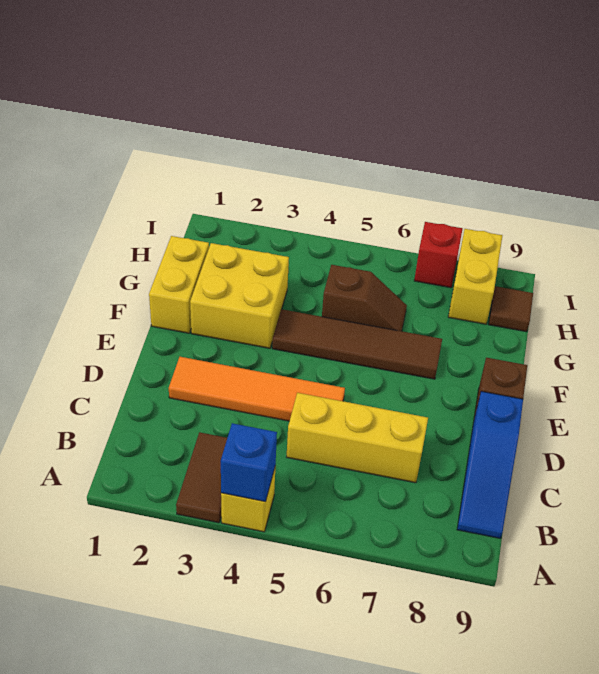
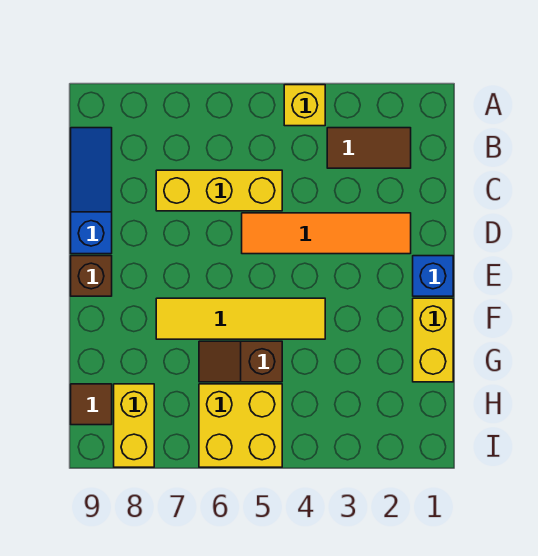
brown tile A3:B3 level 1 -> brown tile B2:B3 level 1
blue brick A4 level 2 -> blue brick E1 level 1
yellow brick F2:G3 level 1 -> yellow brick H5:I6 level 1
brown tile F4:F7 level 1 -> yellow tile F4:F7 level 1
red brick I7 level 1 -> none

